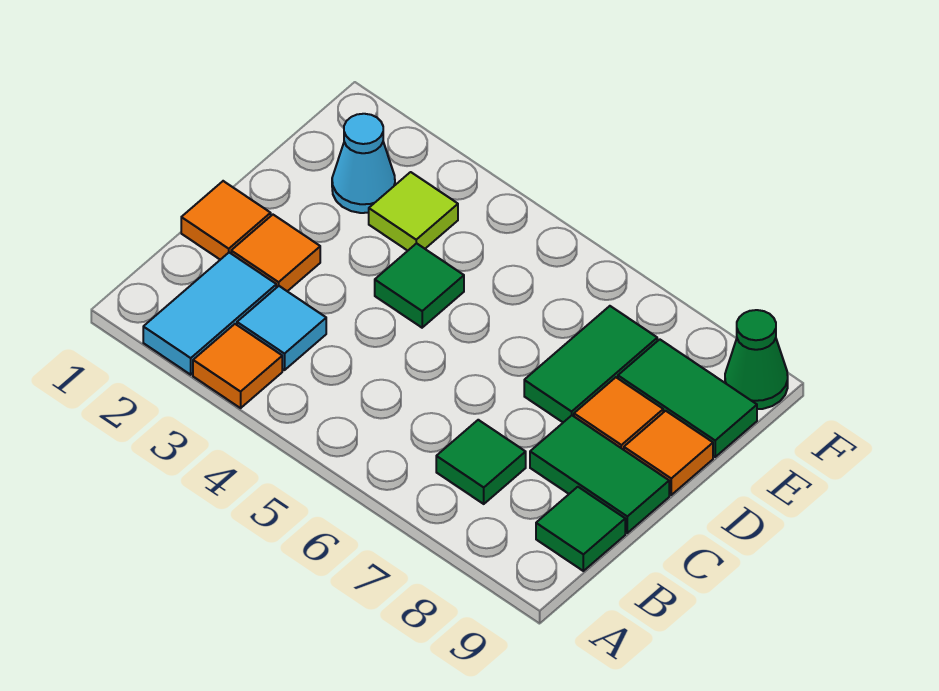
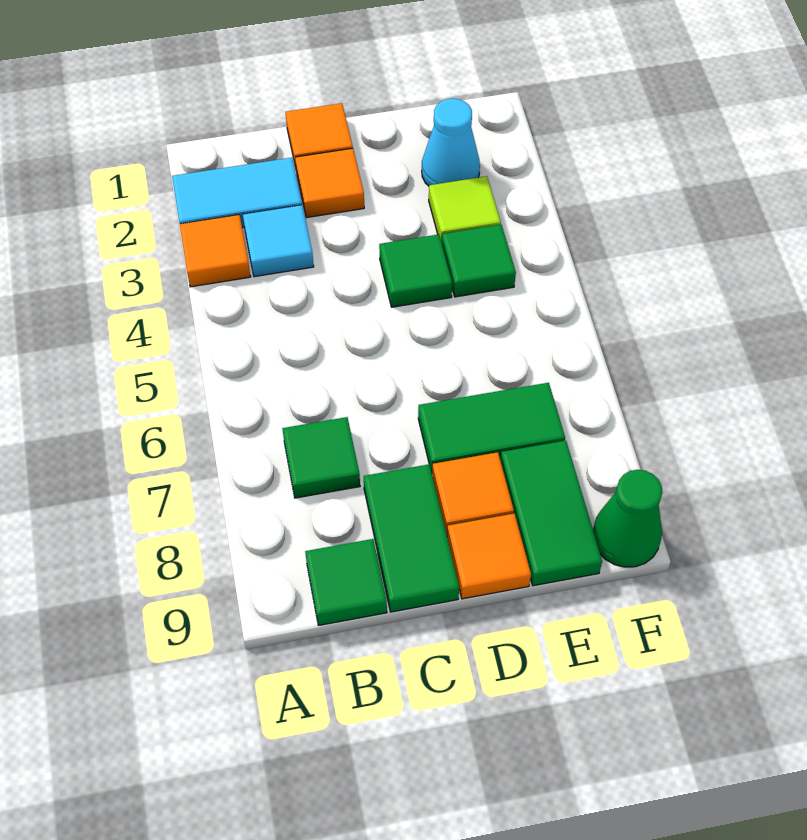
none -> green tile E4 level 1

